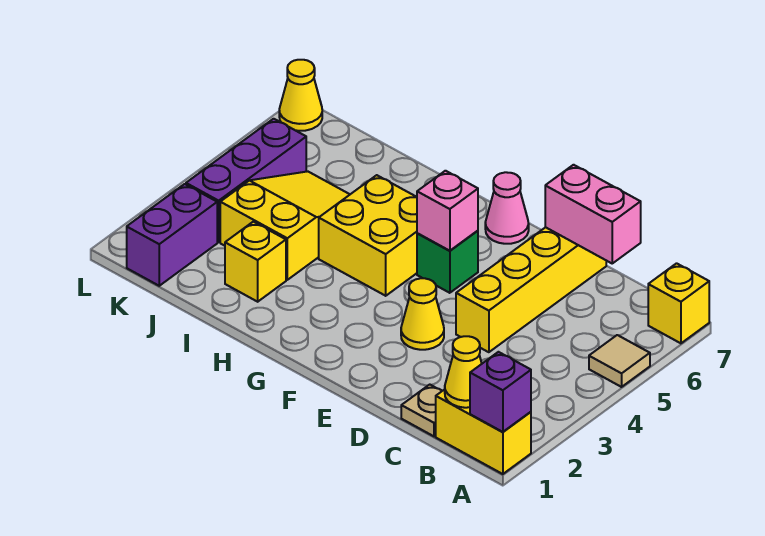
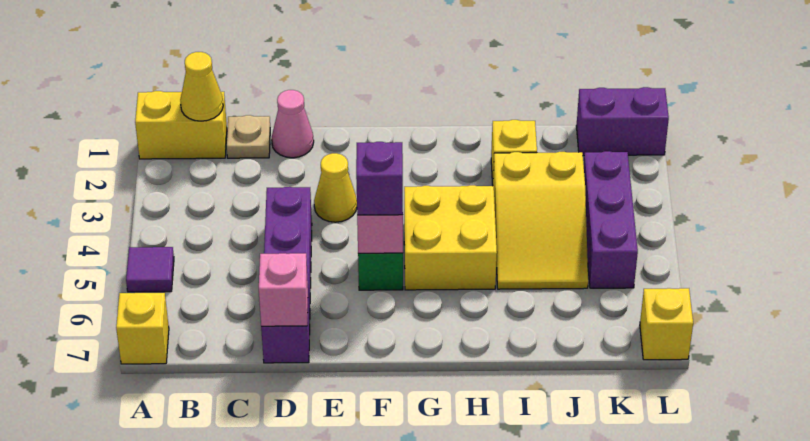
purple brick A1 level 2 -> purple brick F5 level 3
tan tile A5 level 1 -> purple tile A5 level 1
pink brick C7:D7 level 2 -> pink brick D7 level 2
yellow brick D4:D7 level 1 -> purple brick D4:D7 level 1
pink cone F7 level 1 -> pink cone D1 level 1
purple brick K1:K2 level 1 -> purple brick K1:L1 level 1
yellow cone L7 level 1 -> yellow brick L7 level 1

